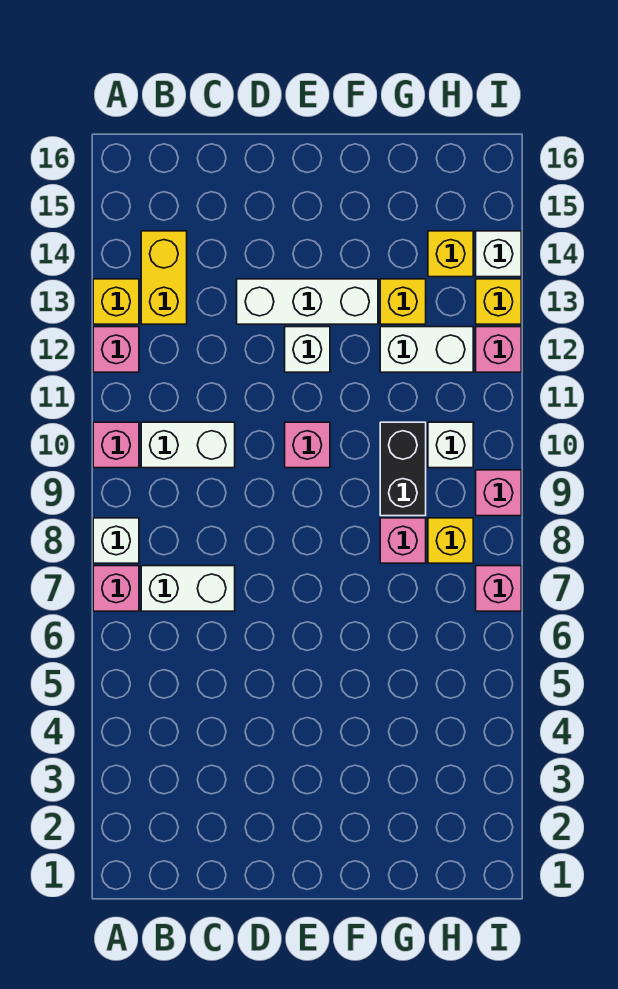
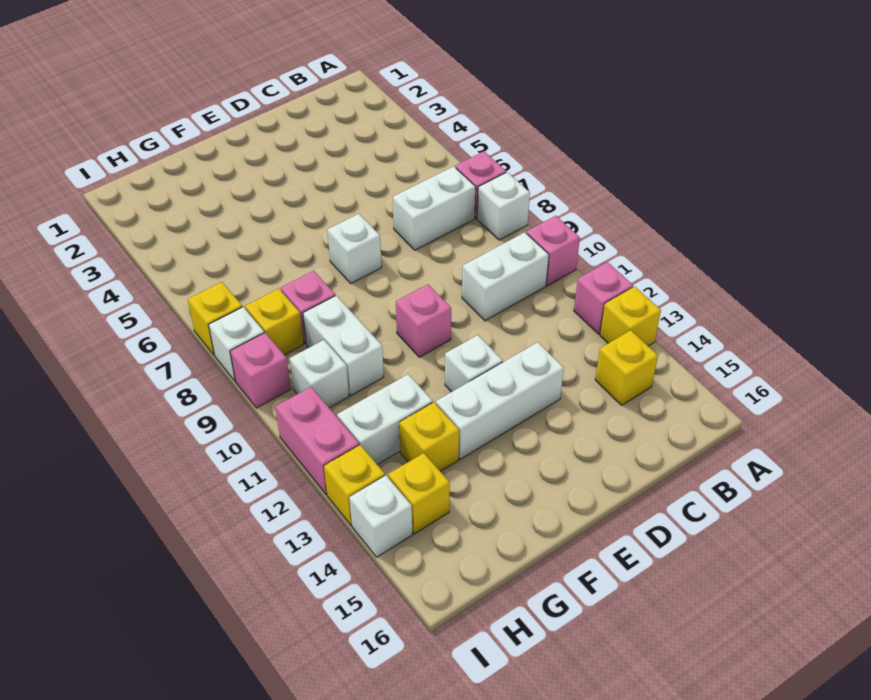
yellow brick B13:B14 level 1 -> yellow brick B14 level 1
none -> white brick E7 level 1
black brick G9:G10 level 1 -> white brick G9:G10 level 1
pink brick I7 level 1 -> yellow brick I7 level 1
none -> white brick I8 level 1
pink brick I12 level 1 -> pink brick I11:I12 level 1

